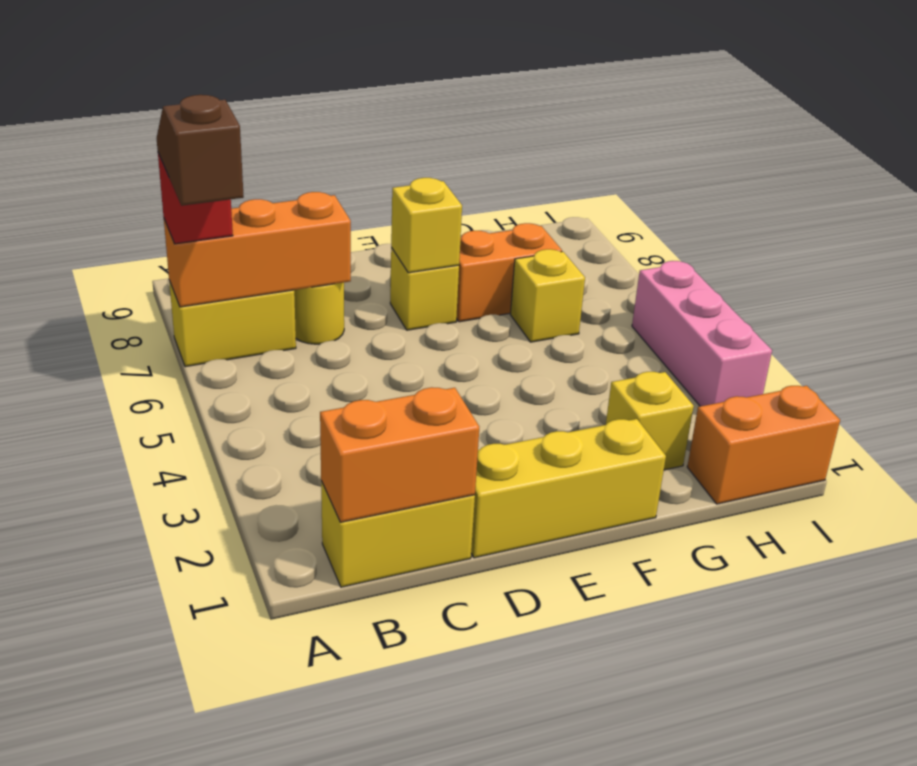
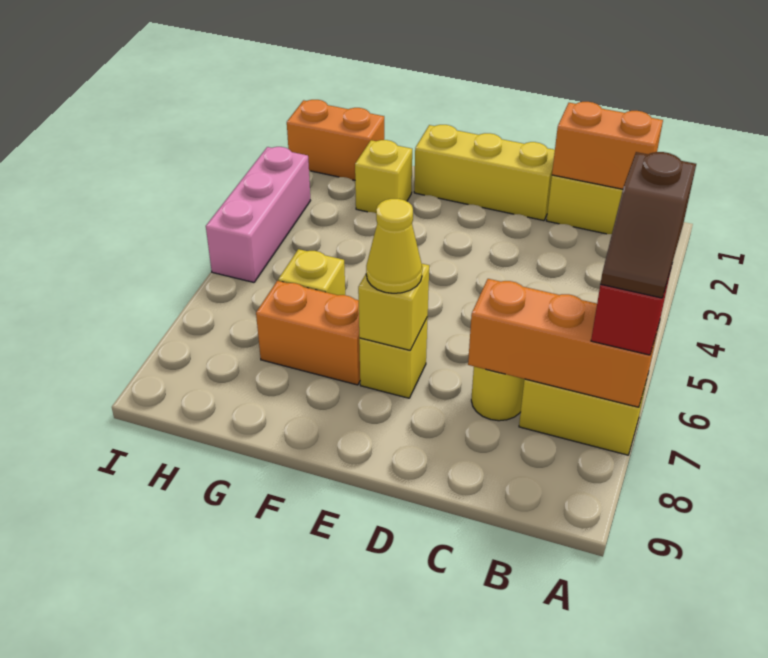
none -> yellow cone E7 level 3

